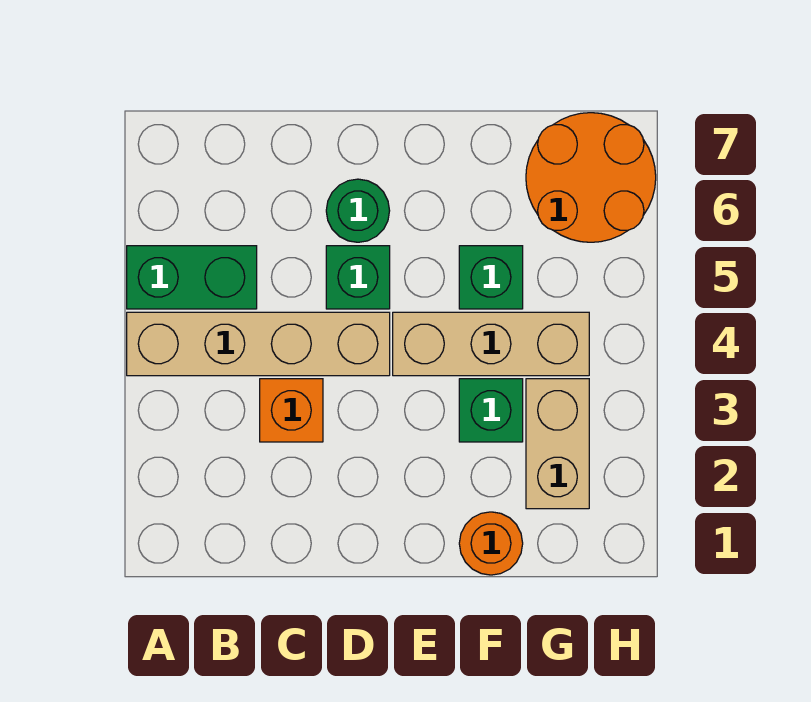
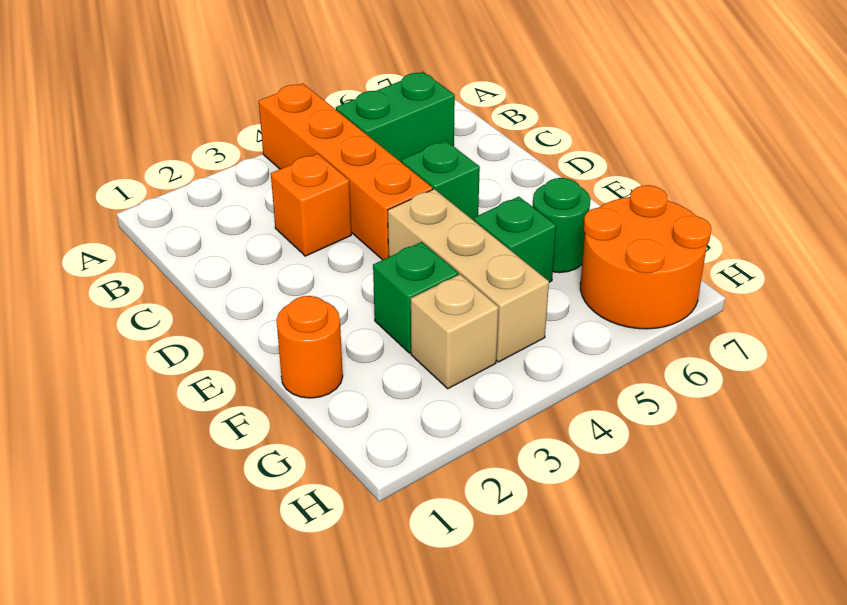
tan brick A4:D4 level 1 -> orange brick A4:D4 level 1
green brick A5:B5 level 1 -> green brick B5:B6 level 1
green round brick D6 level 1 -> green round brick F6 level 1
tan brick G2:G3 level 1 -> tan brick G3 level 1

